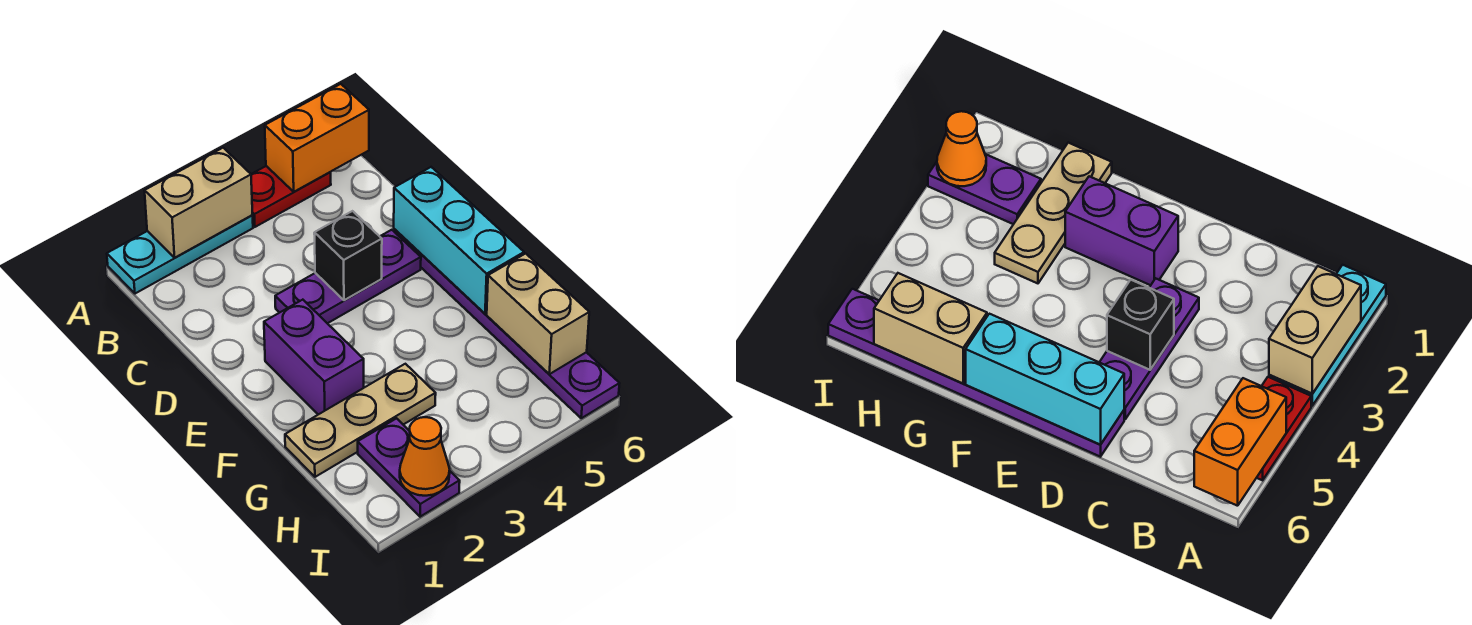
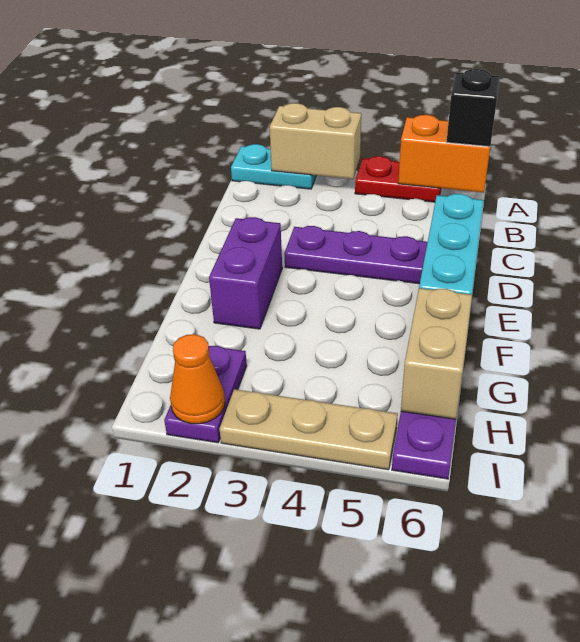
cyan plate A1:A3 level 1 -> cyan plate A1:A2 level 1
black brick D4 level 2 -> black brick A6 level 3
tan plate G1:G3 level 1 -> tan plate I3:I5 level 1

